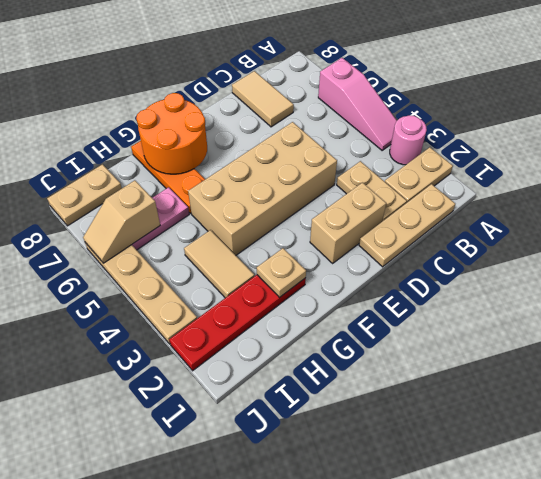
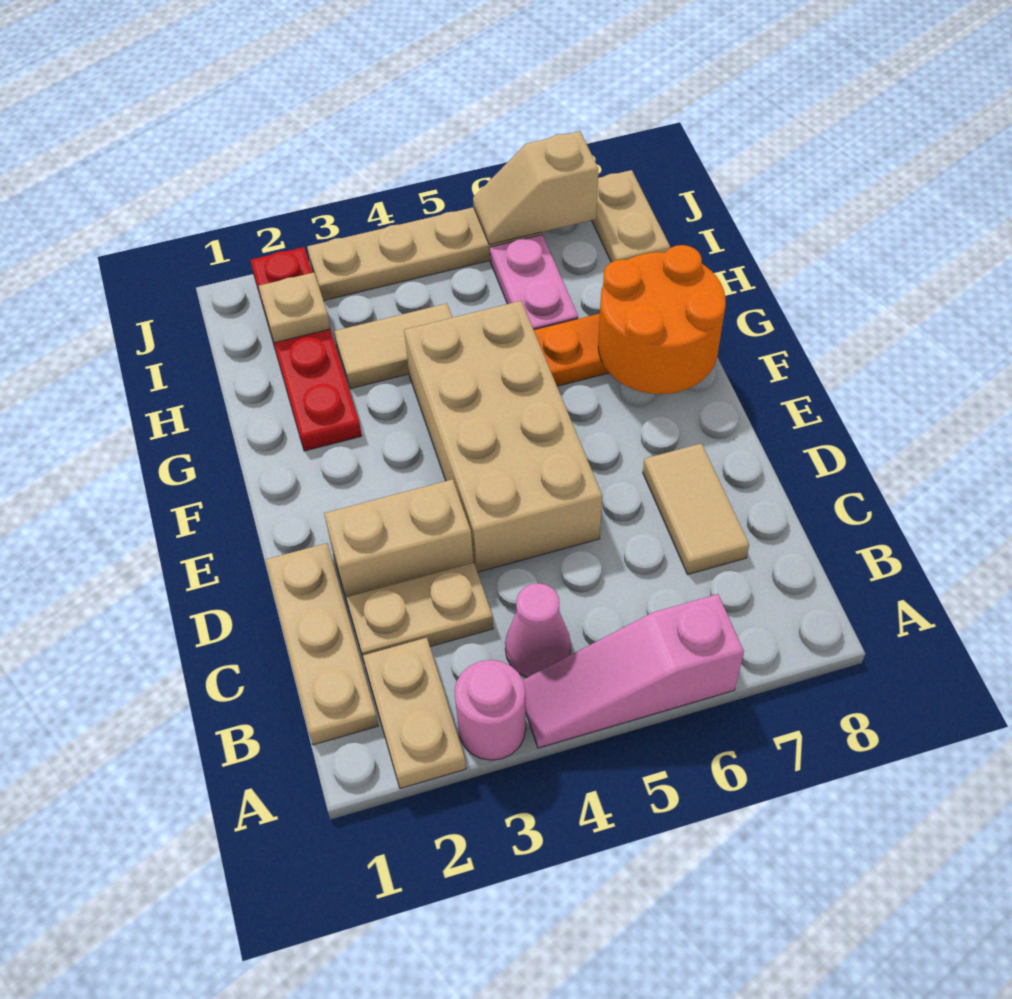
none -> pink cone B4 level 1
tan tile C7:C8 level 1 -> tan tile C7:D7 level 1
tan brick D2:E2 level 1 -> tan brick D2:D3 level 1
tan plate G2 level 2 -> tan plate I2 level 2
tan slope I6:J6 level 2 top I -> tan slope J6:J7 level 2 top 7

